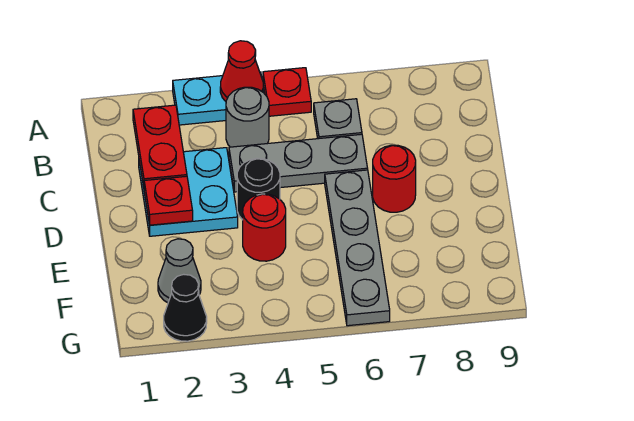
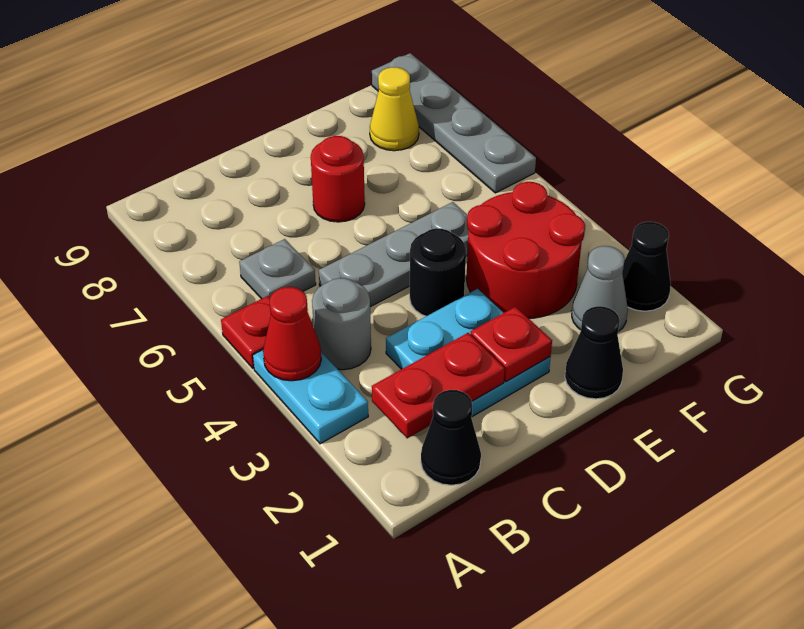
none -> black cone B1 level 1
grey plate C4:C6 level 1 -> grey plate C5:E5 level 1
grey plate D6:G6 level 1 -> grey plate G6:G9 level 1
none -> black cone E1 level 1
red round brick E4 level 1 -> red round brick E3:F4 level 1
none -> yellow cone F8 level 1

